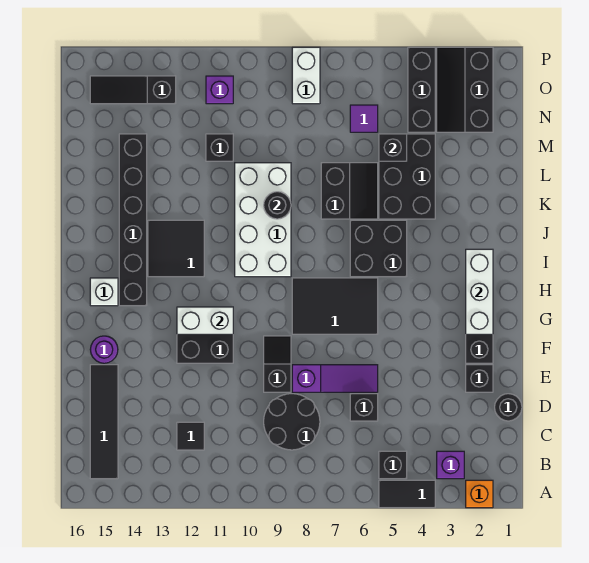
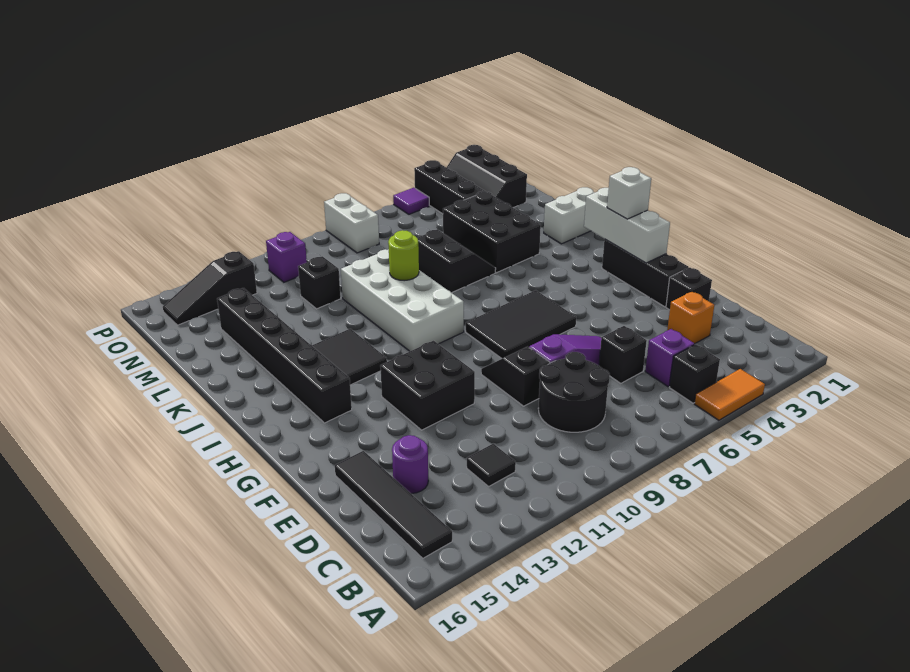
orange brick A2 level 1 -> orange brick D3 level 1
black tile A4:A5 level 1 -> orange tile A4:A5 level 1
purple brick B3 level 1 -> purple brick C5 level 1
black round brick D1 level 1 -> none
purple round brick F15 level 1 -> purple round brick D14 level 1
white brick G11:G12 level 2 -> white brick K1:K2 level 1
white brick H15 level 1 -> white brick H2 level 3
black brick I5:J6 level 1 -> none
black round brick K9 level 2 -> lime round brick K9 level 2
black brick M5 level 2 -> none
purple tile N6 level 1 -> purple tile P5 level 1

